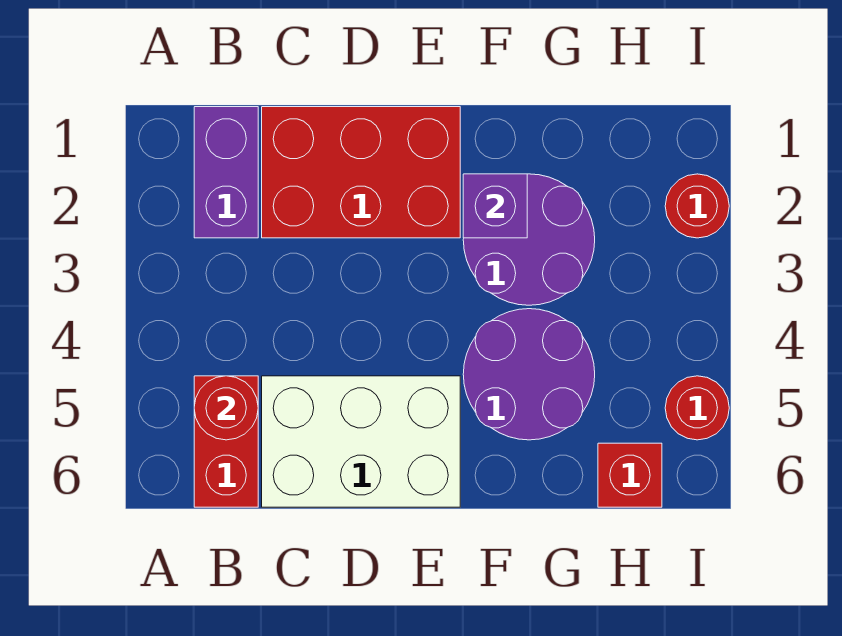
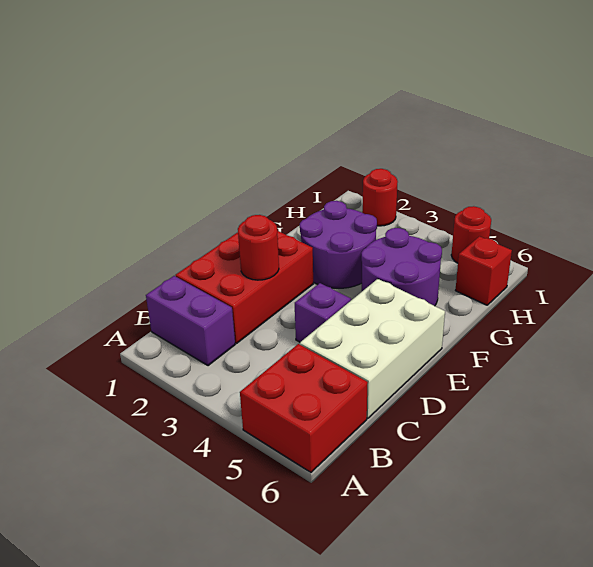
red brick B5:B6 level 1 -> red brick A5:B6 level 1
red round brick B5 level 2 -> red round brick D2 level 2
purple brick F2 level 2 -> purple brick D4 level 1

